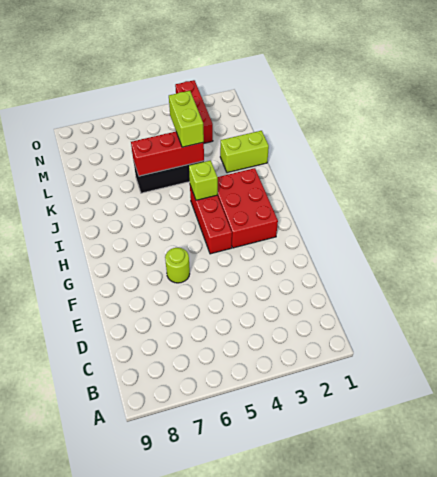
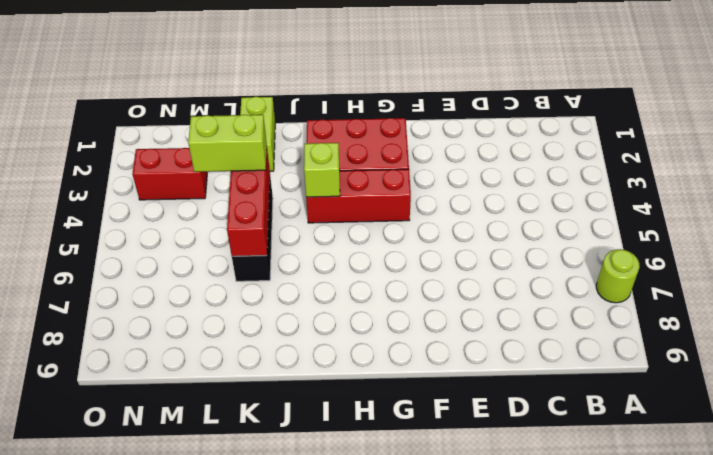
lime round brick F6 level 1 -> lime round brick A7 level 1
red brick M3:O3 level 1 -> red brick M3:N3 level 1

